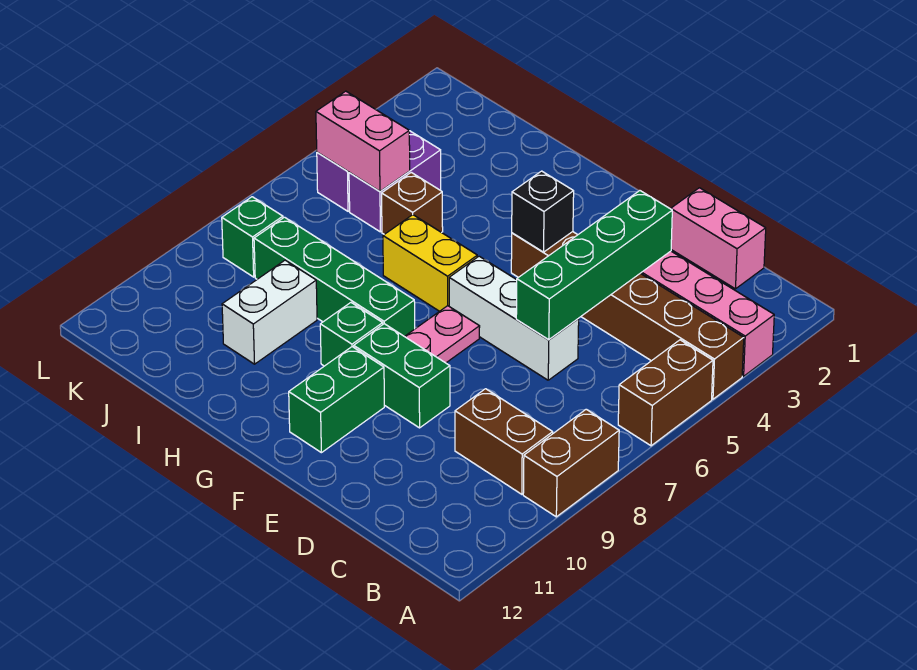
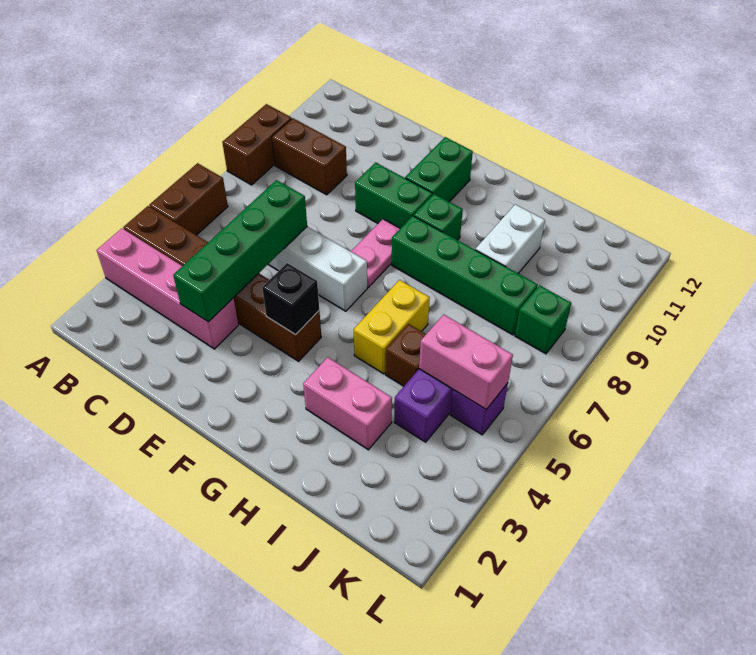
pink brick C1:D1 level 1 -> pink brick H3:I3 level 1
yellow brick G6:H6 level 1 -> yellow brick H5:H6 level 1

